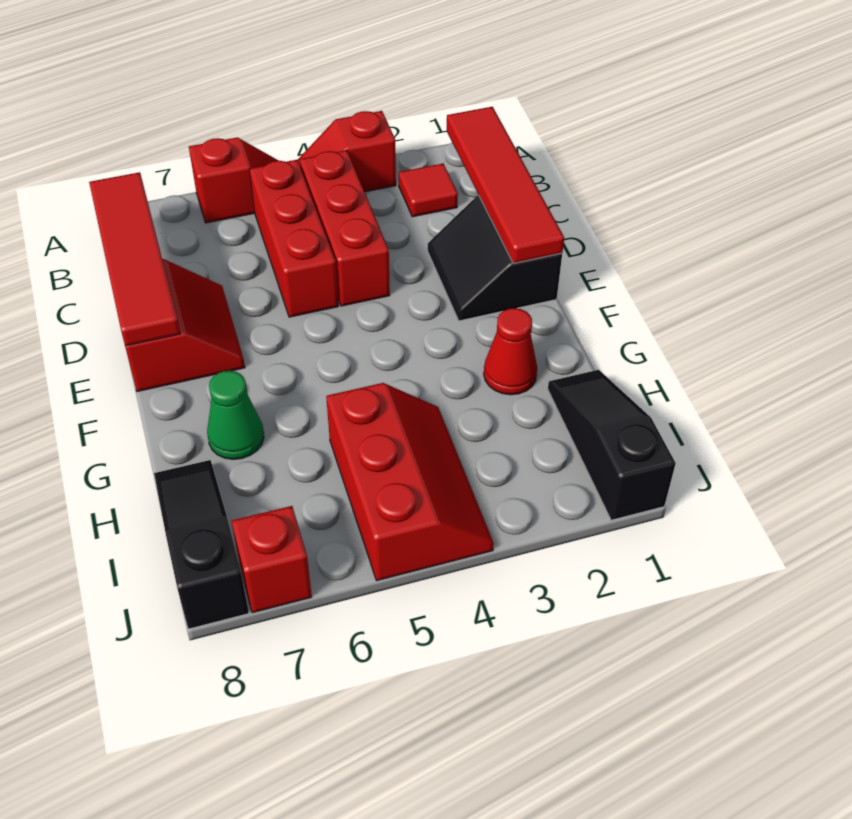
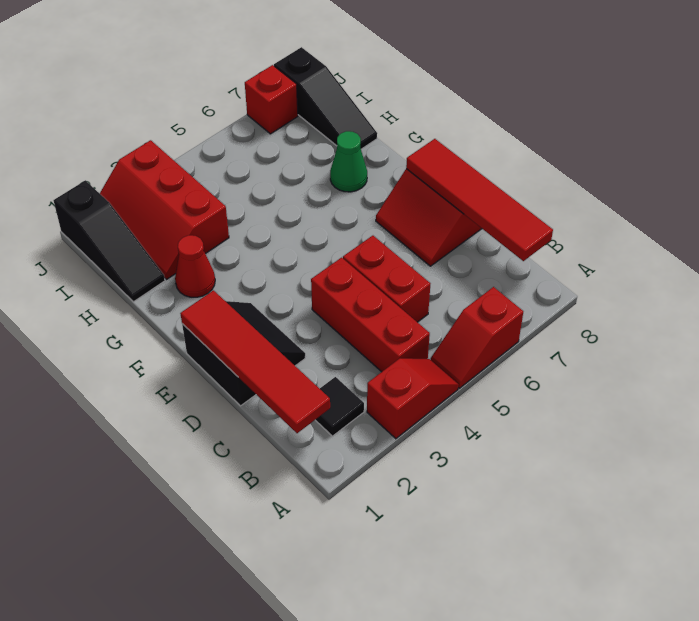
red tile B2 level 1 -> black tile B2 level 1
red brick B5:D5 level 1 -> red brick C5:D5 level 1
red slope H4:J5 level 1 top 5 -> red slope H2:J3 level 1 top 3

